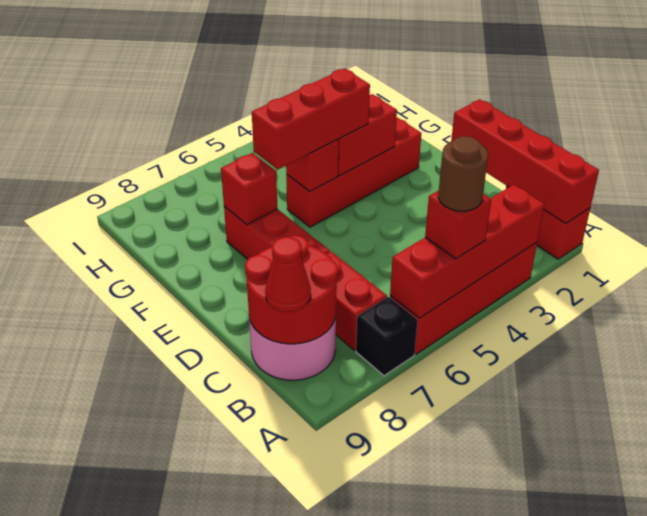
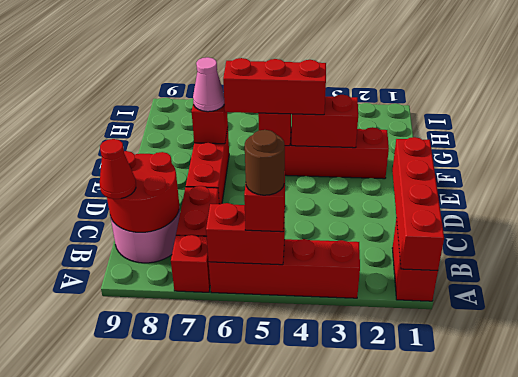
red brick A3:A6 level 2 -> red brick A5:A6 level 2
black brick A7 level 1 -> red brick A7 level 1
none -> pink cone F7 level 3

